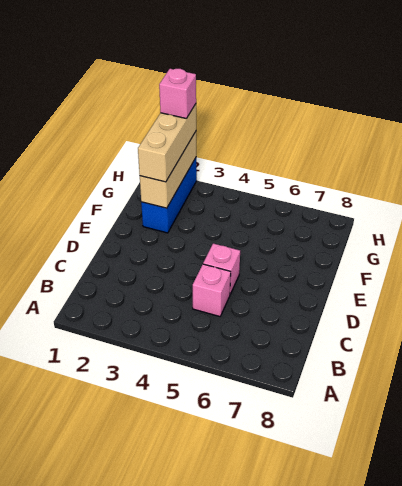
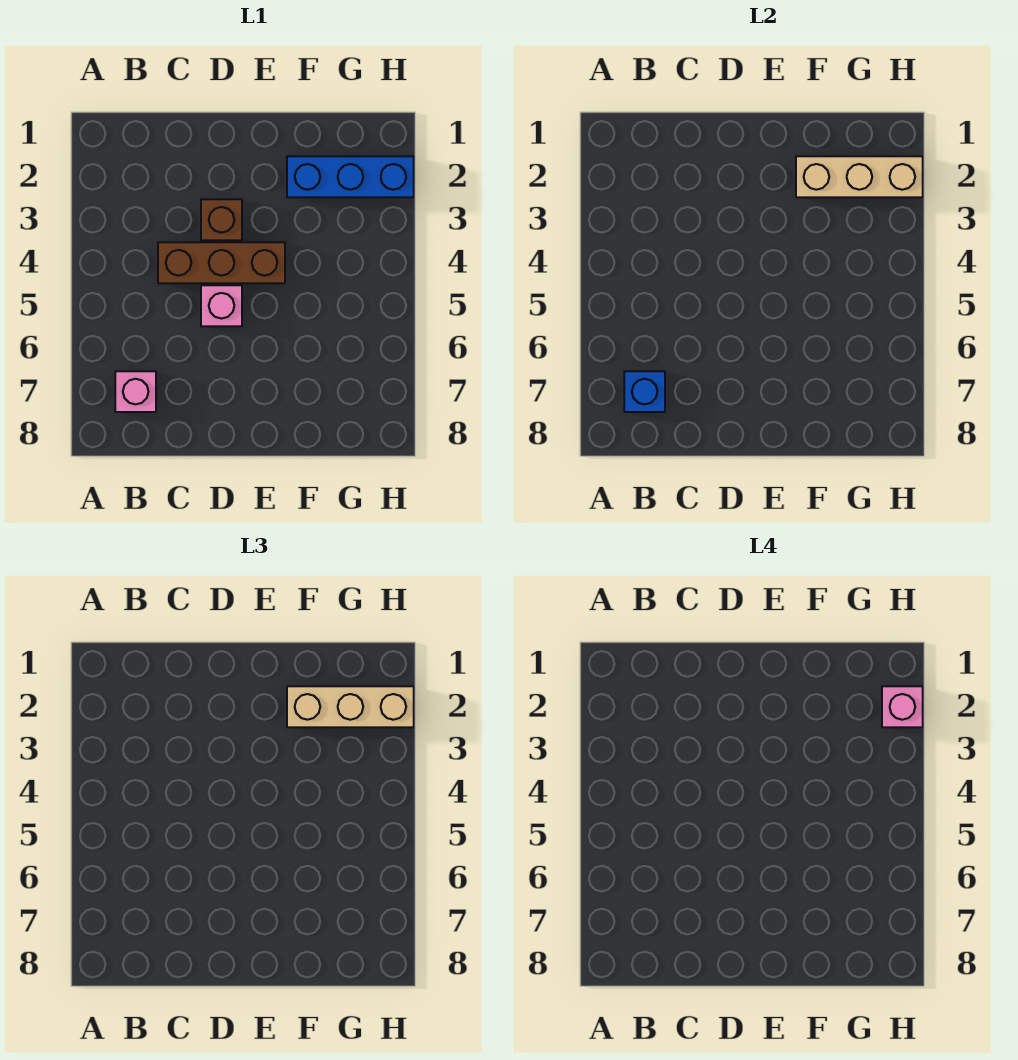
none -> blue brick B7 level 2
none -> brown brick C4:E4 level 1
pink brick C5 level 1 -> pink brick B7 level 1
none -> brown brick D3 level 1

